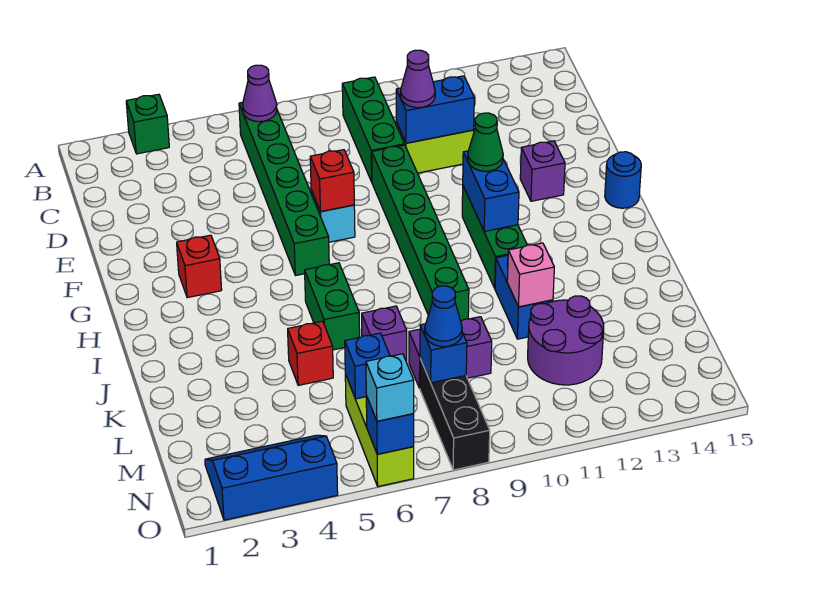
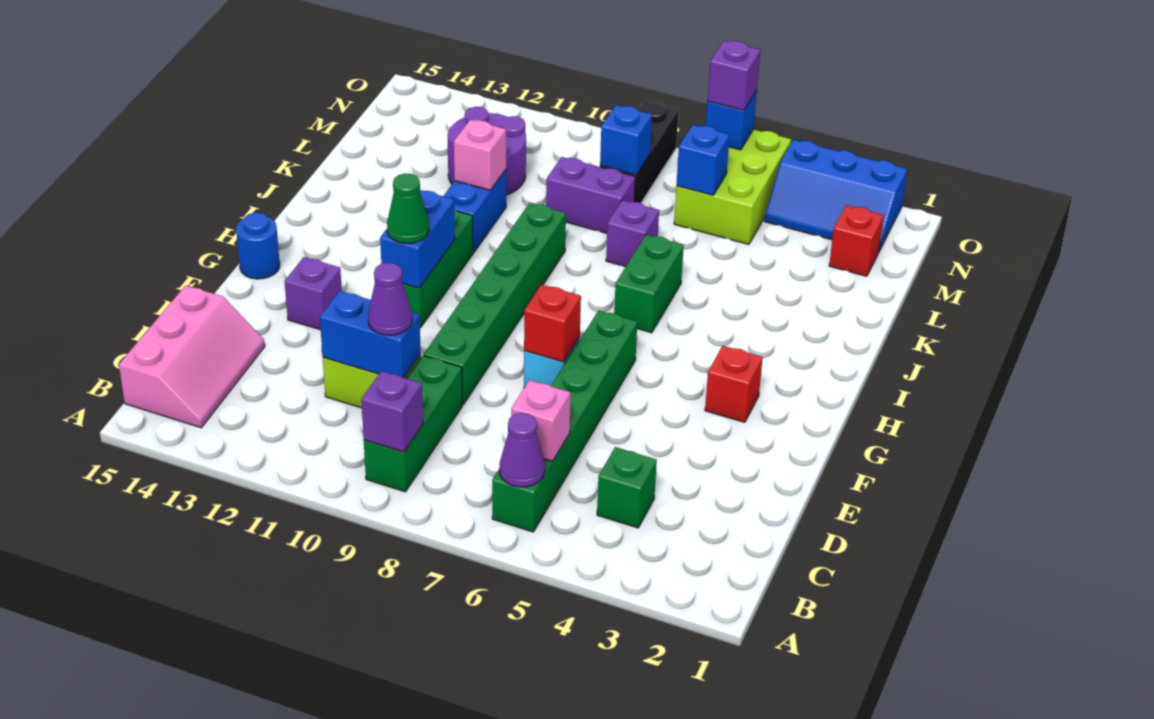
green brick A3 level 1 -> green brick C4 level 1
none -> purple brick B9 level 2
none -> pink slope B14:D15 level 1 top 15
none -> pink brick C6 level 2
red brick K5 level 1 -> red brick M2 level 1
lime brick M6:O6 level 1 -> lime brick M5:O6 level 1
blue cone M8 level 3 -> none
cyan brick O6 level 3 -> purple brick O6 level 3

